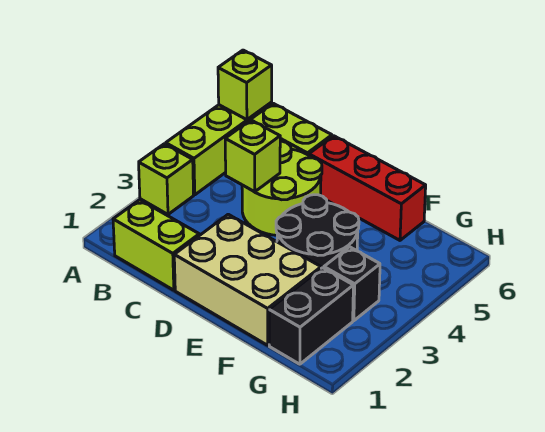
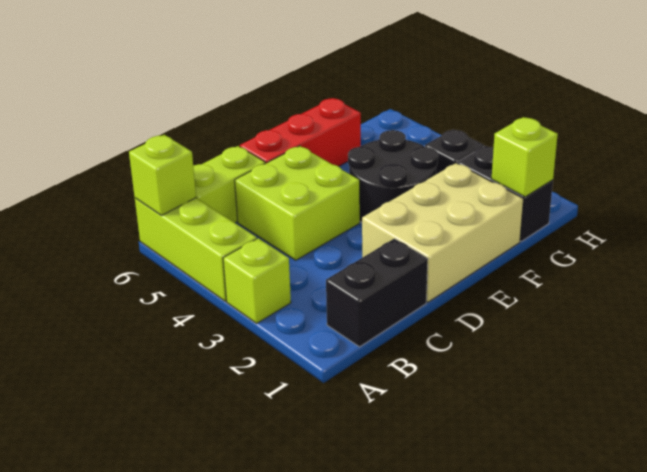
lime brick B1:C1 level 1 -> black brick B1:C1 level 1
lime round brick C4:D5 level 1 -> lime brick C4:D5 level 1
lime brick C4 level 2 -> lime brick G1 level 2

